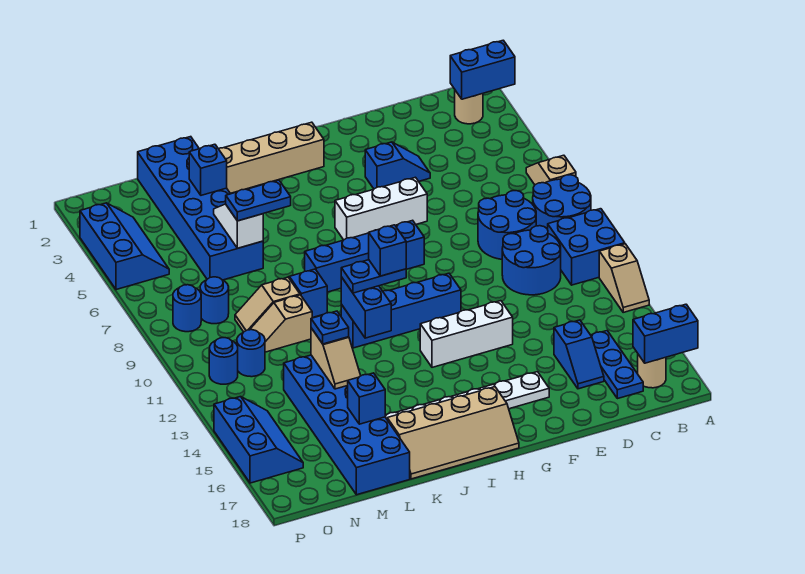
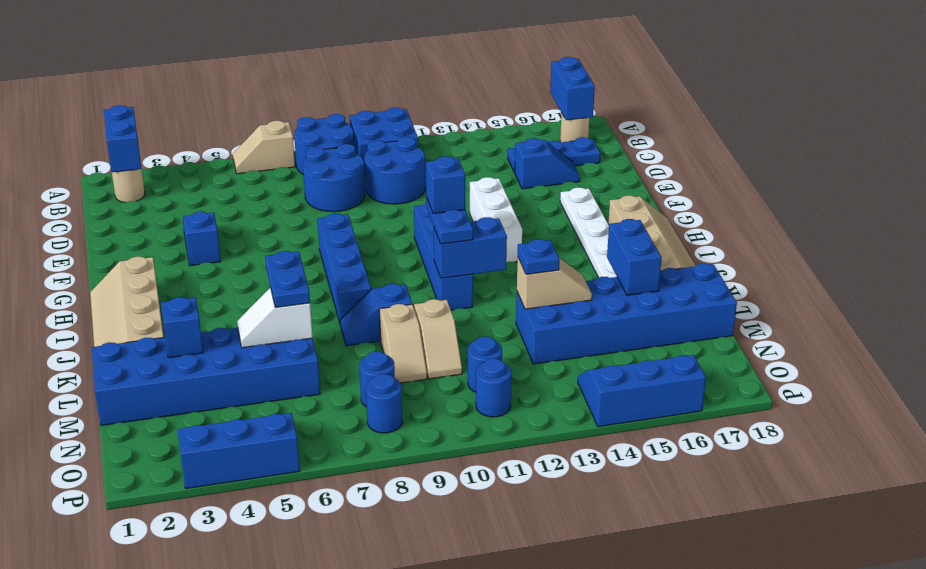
tan slope A12:A13 level 1 top 12 -> none
white brick F6:H6 level 1 -> none
blue brick L16 level 2 -> blue brick K16:L16 level 2

